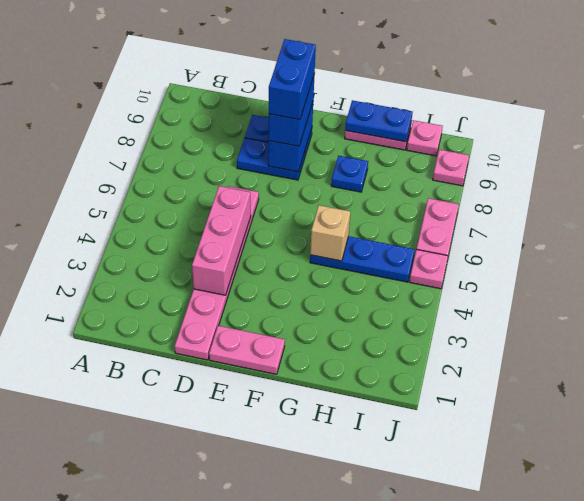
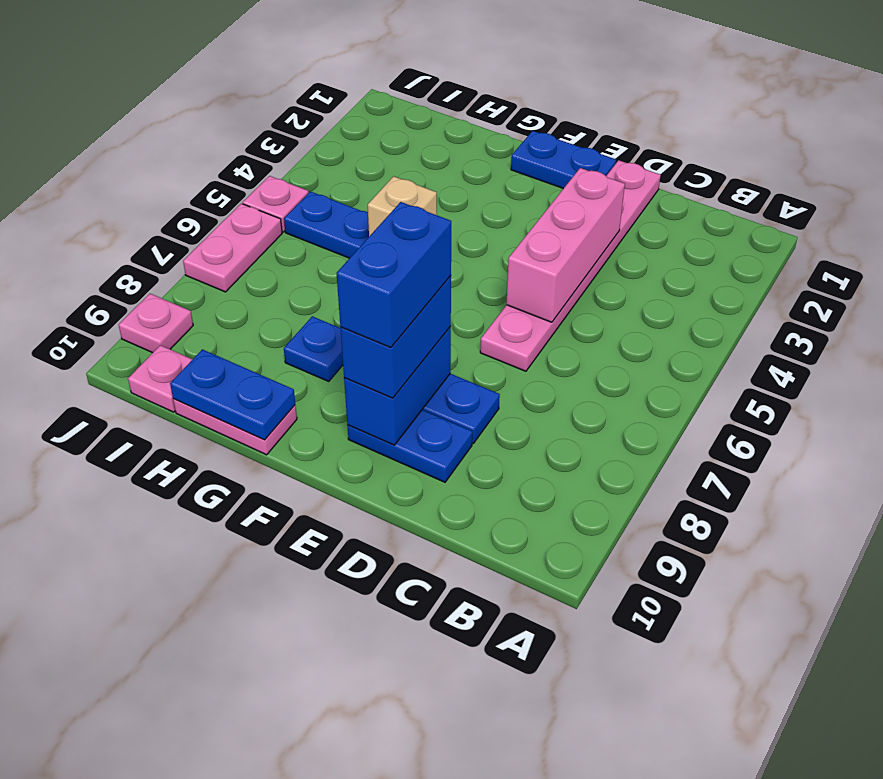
pink plate E1:F1 level 1 -> blue plate E1:F1 level 1

